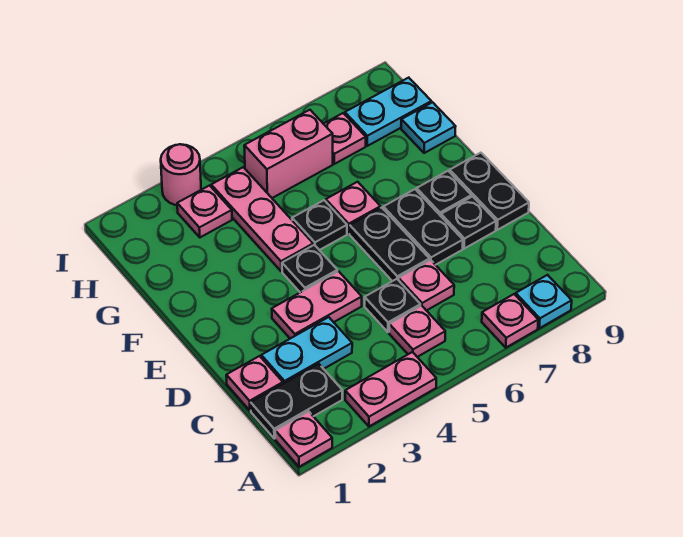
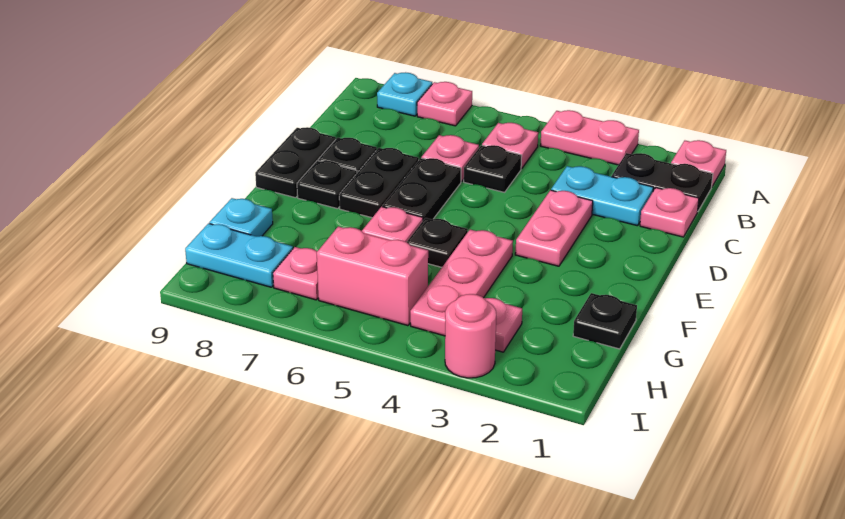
pink plate D3:D4 level 1 -> pink plate D3:E3 level 1
black plate E4 level 1 -> black plate G1 level 1

